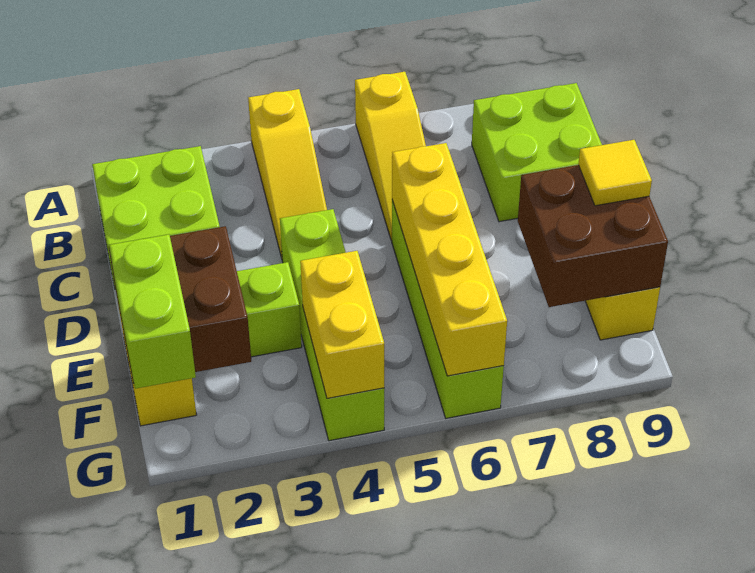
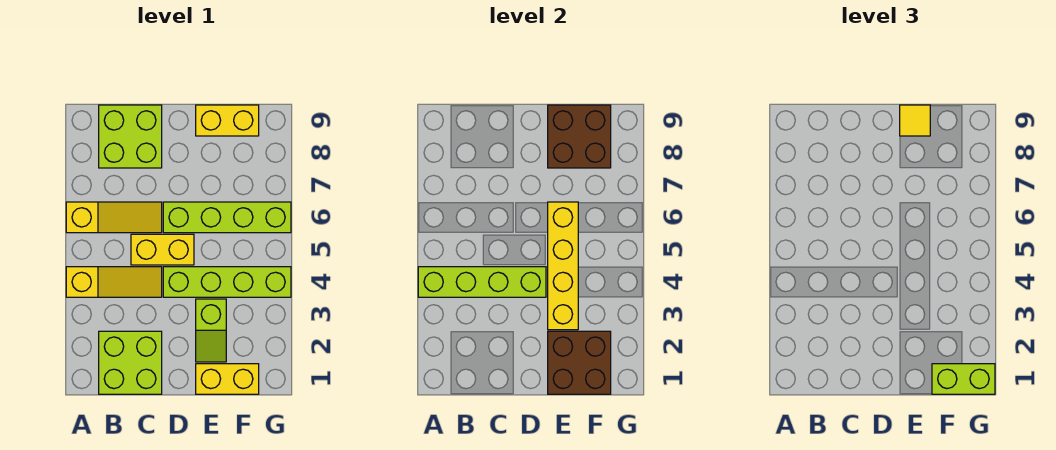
none -> lime brick A4:D4 level 2
yellow brick D6:G6 level 2 -> yellow brick E3:E6 level 2
yellow brick F4:G4 level 2 -> yellow brick C5:D5 level 1

